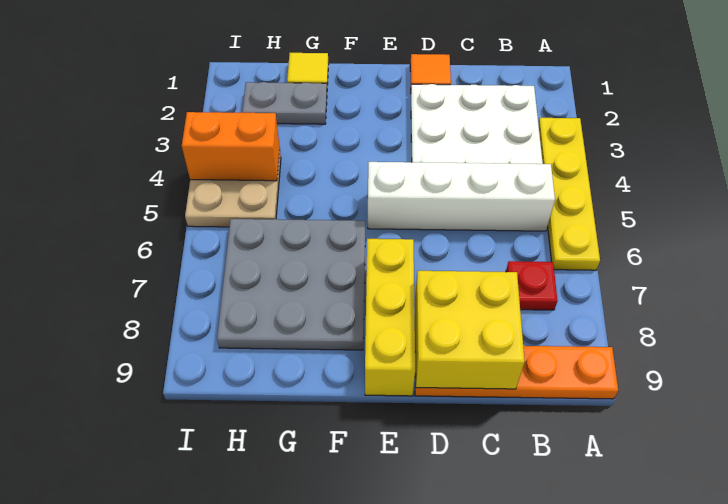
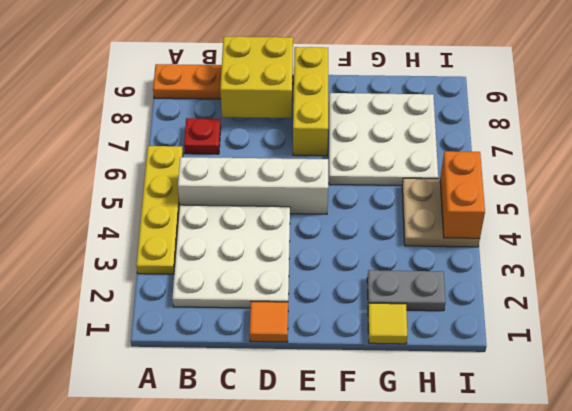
grey plate F6:H8 level 1 -> white plate F6:H8 level 1
orange brick H4:I4 level 2 -> orange brick I4:I5 level 2

